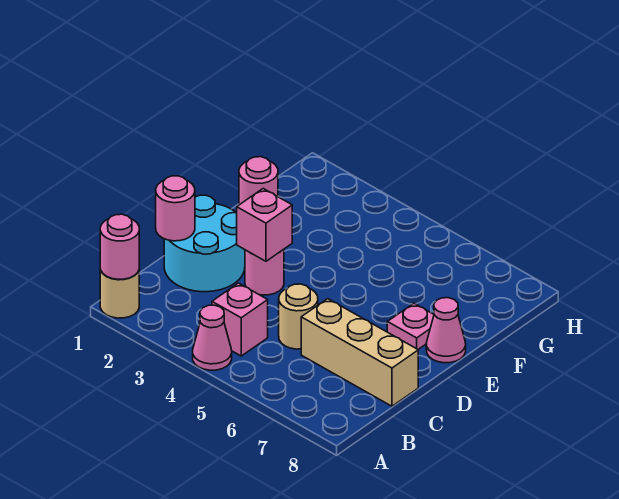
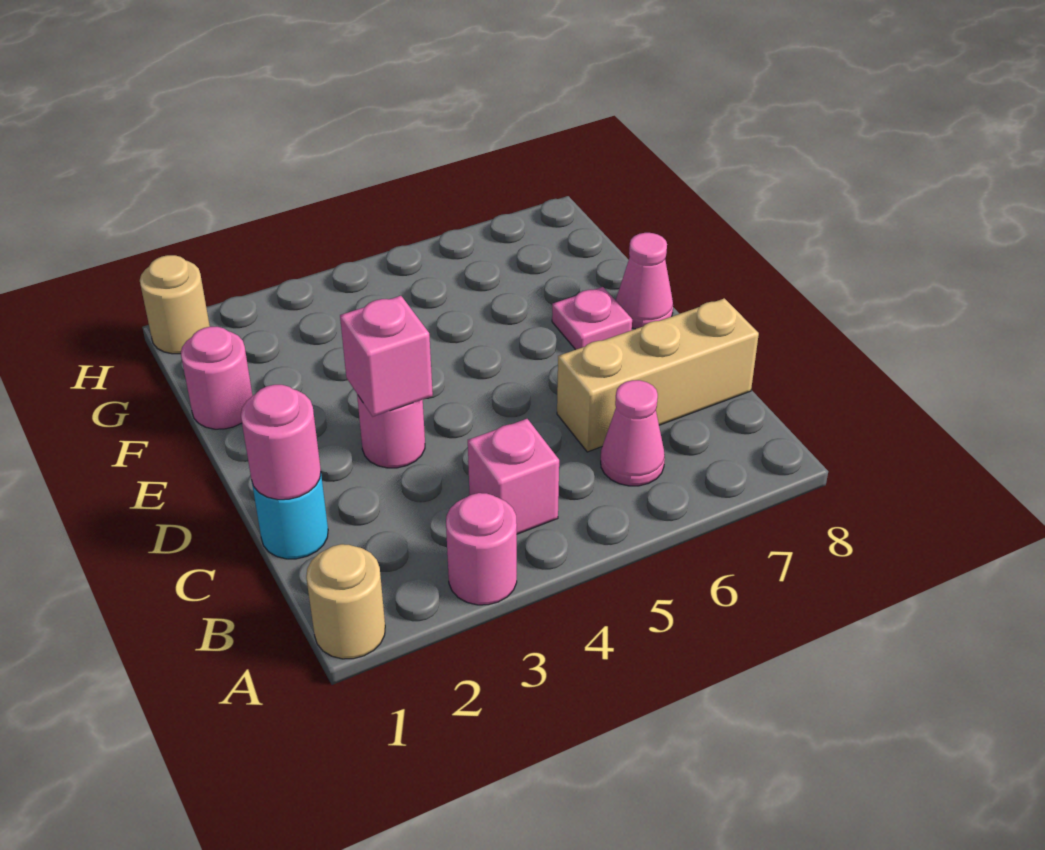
pink round brick A1 level 2 -> pink round brick A3 level 1
pink cone A4 level 1 -> pink cone B6 level 1
cyan round brick C1:D2 level 1 -> cyan round brick C1 level 1
tan round brick C5 level 1 -> tan round brick H1 level 1

